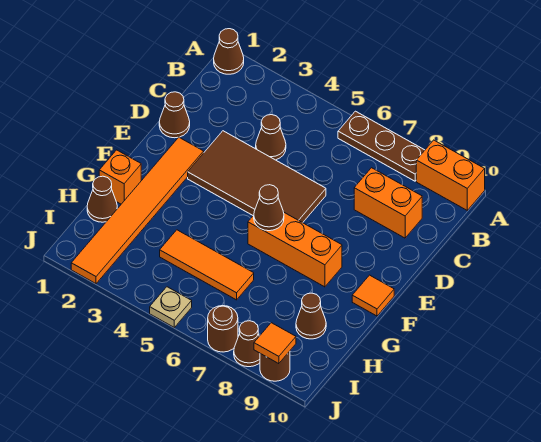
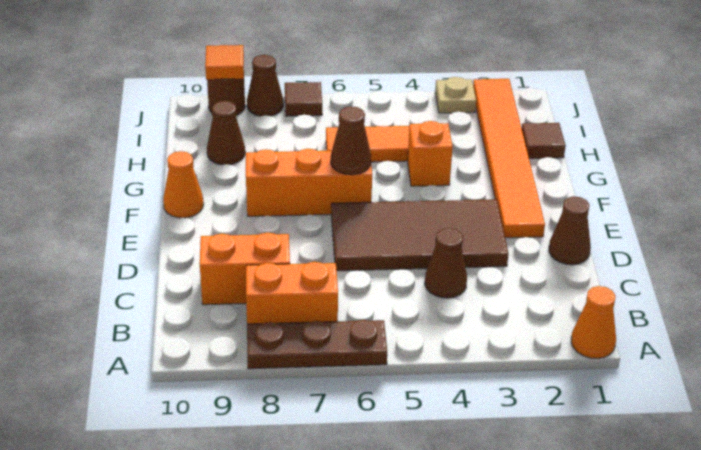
brown cone A1 level 1 -> orange cone A1 level 1
orange brick A9:A10 level 1 -> orange brick B7:B8 level 1
orange tile F10 level 1 -> orange cone F10 level 1
orange brick G1 level 1 -> orange brick G4 level 1
brown cone H1 level 1 -> brown tile H1 level 1
tan plate J5 level 1 -> tan plate J3 level 1
brown round brick J7 level 1 -> brown tile J7 level 1

